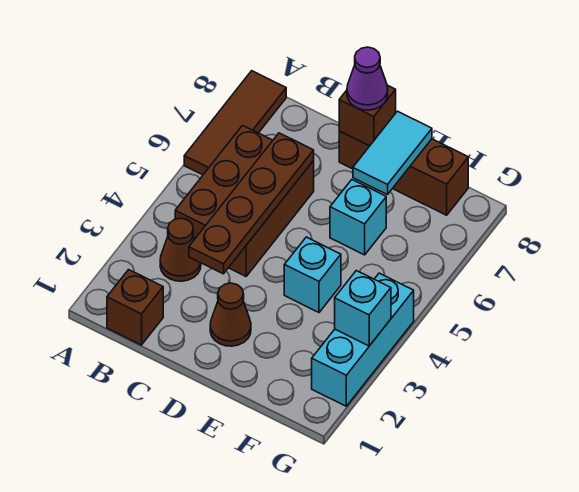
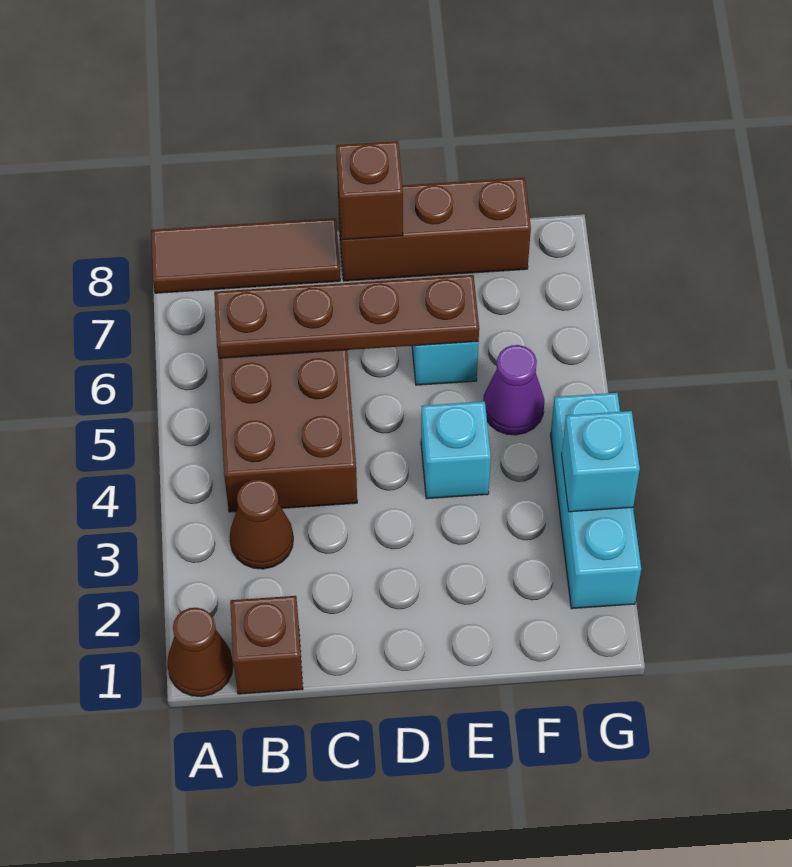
brown tile A6:A8 level 1 -> brown tile A8:C8 level 1
brown plate C3:C6 level 2 -> brown plate B6:E6 level 2
brown cone D2 level 1 -> brown cone A1 level 1
purple cone D8 level 3 -> purple cone F5 level 1
cyan tile E7:E8 level 2 -> none

